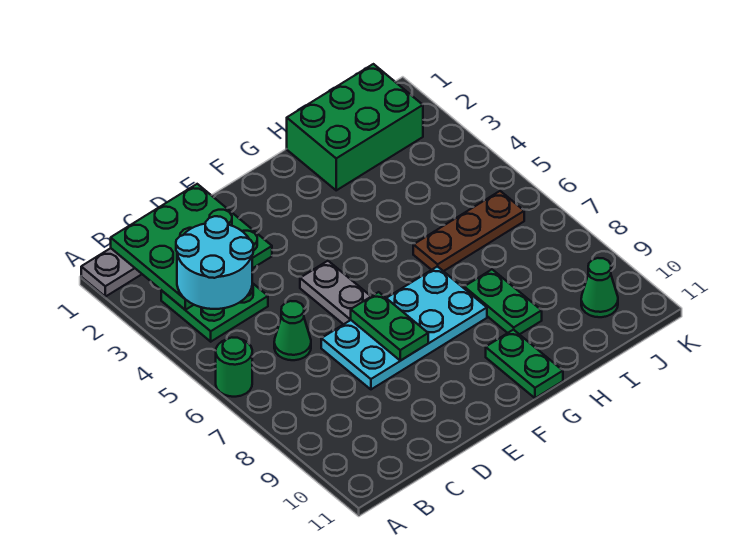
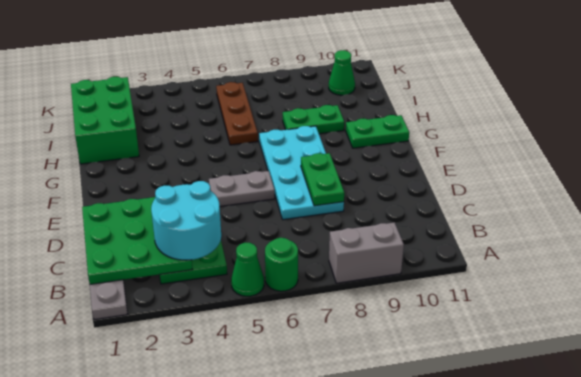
none -> grey brick A8:A9 level 1
green cone C6 level 1 -> green cone A5 level 1
green plate E7:E8 level 2 -> green plate D8:E8 level 2

